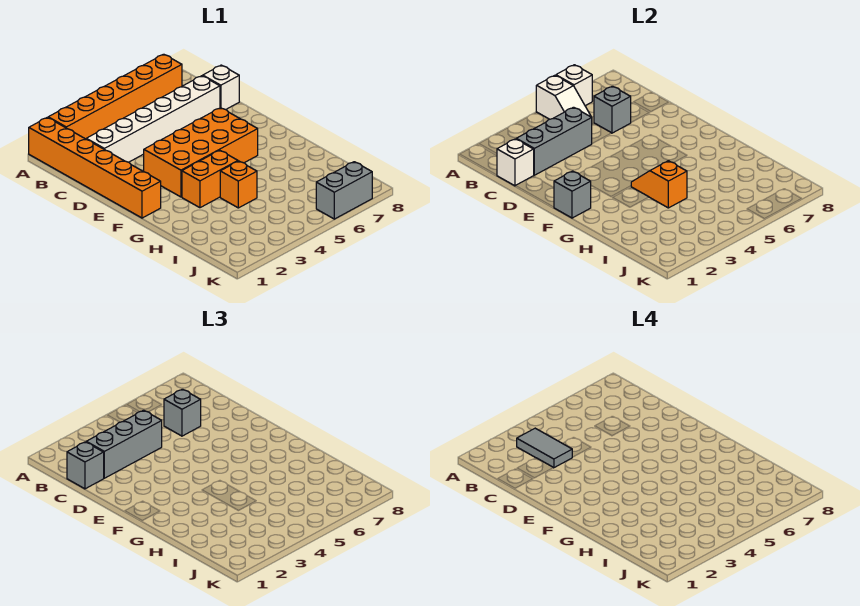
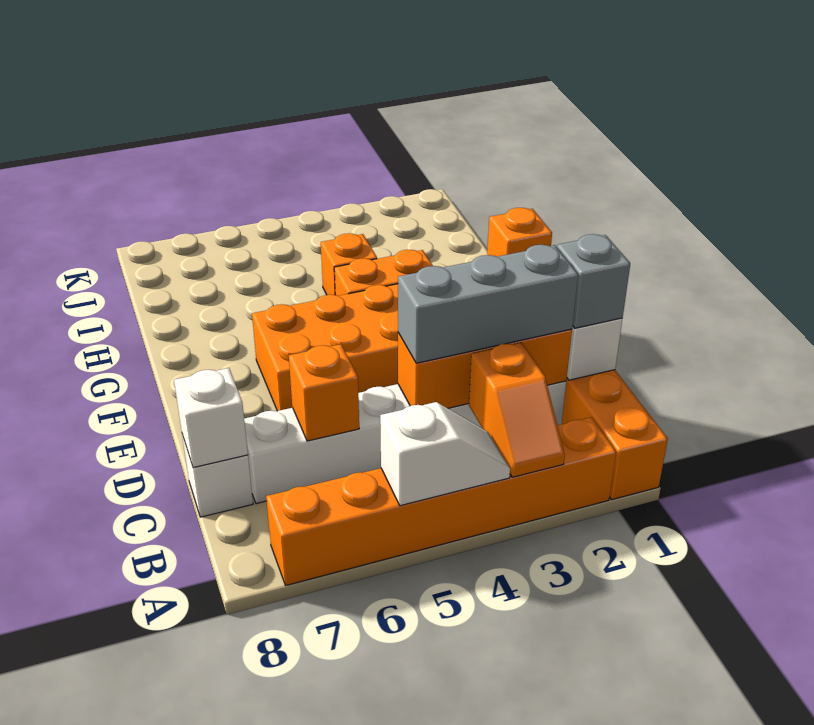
white slope A5:B5 level 2 top A -> white slope A4:A5 level 2 top 5
white brick A6 level 2 -> white brick C8 level 2
grey tile B3:C3 level 4 -> none
grey brick C2:C4 level 2 -> orange brick C2:C4 level 2
grey brick C6 level 2 -> orange brick C6 level 2
grey brick C6 level 3 -> none
grey brick F1 level 2 -> orange brick F1 level 2
orange slope G4:H4 level 2 top H -> orange slope A3:B3 level 2 top B
grey brick K6:K7 level 1 -> none

